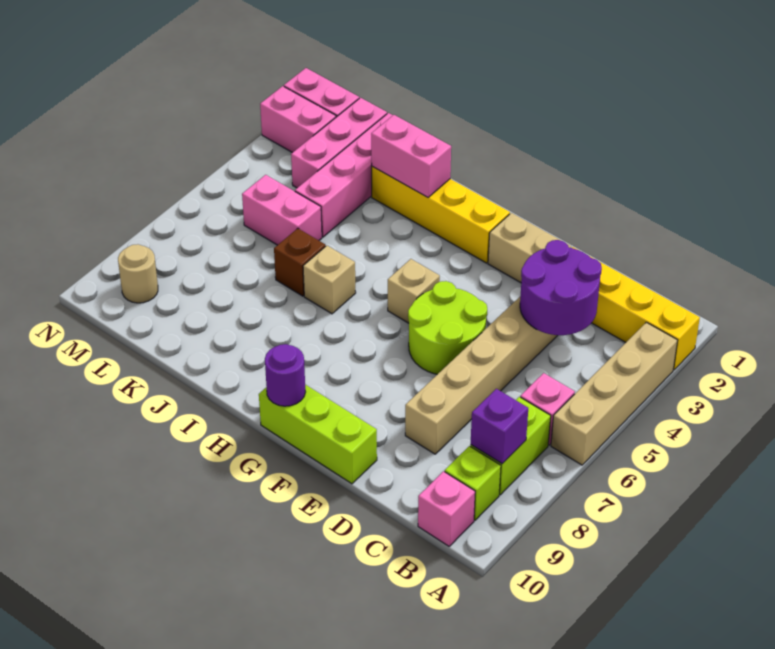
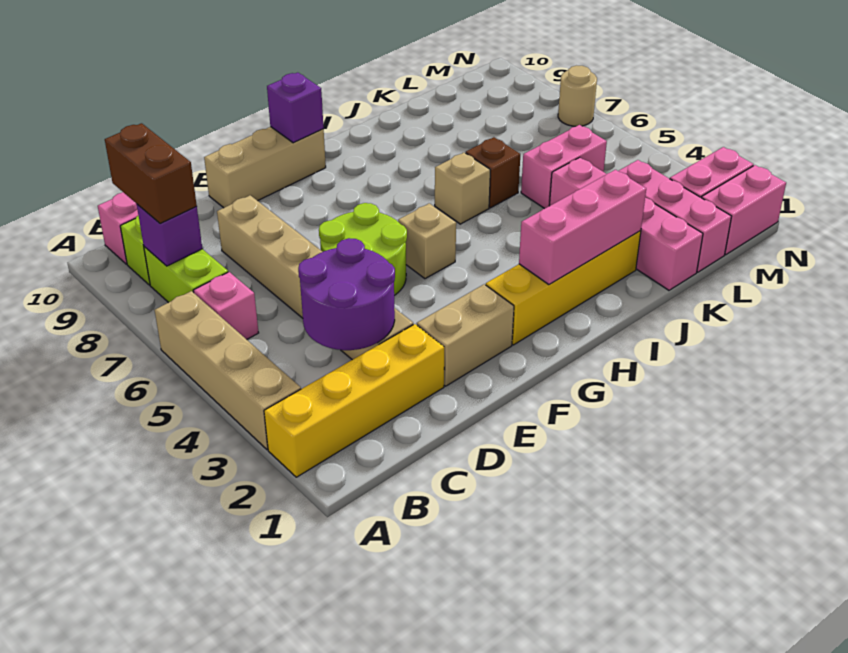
none -> brown brick B8:B9 level 3
lime brick E10:G10 level 1 -> tan brick E10:G10 level 1
purple round brick G10 level 2 -> purple brick G10 level 2
pink brick I2:J2 level 2 -> pink brick H2:J2 level 2
tan round brick M9 level 1 -> tan round brick N7 level 1

